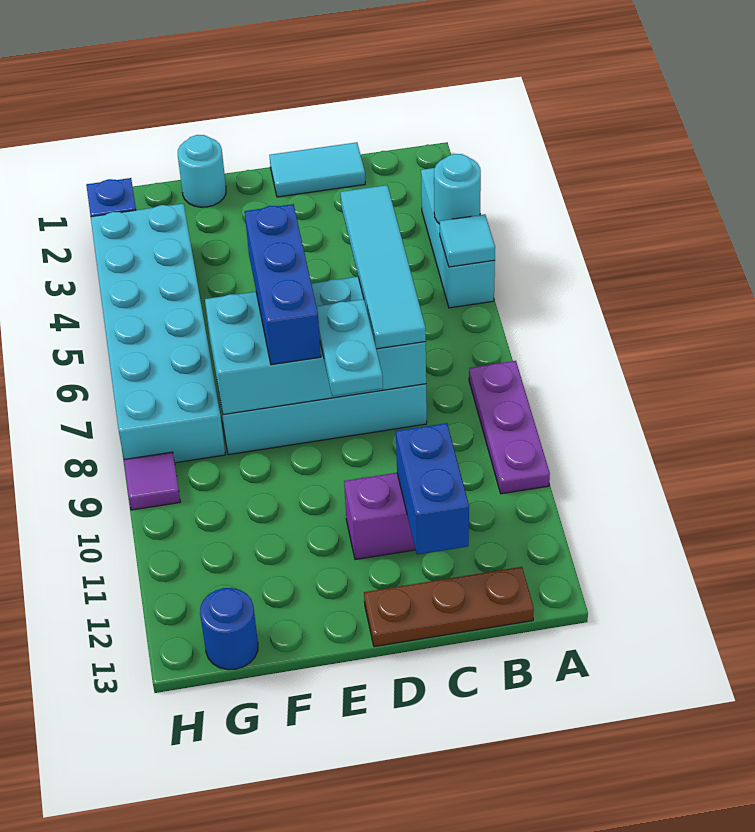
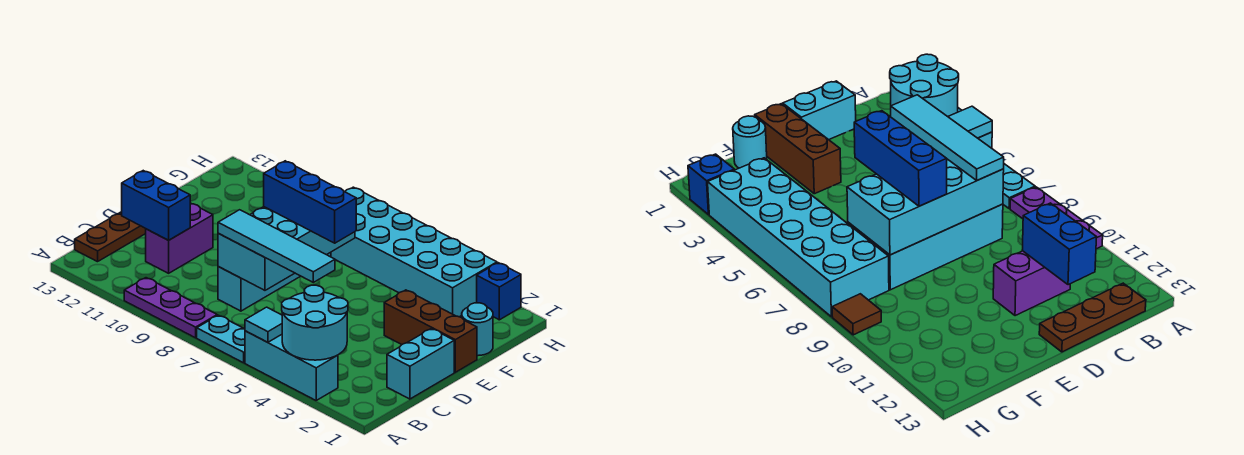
cyan round brick A4 level 2 -> cyan round brick A3:B4 level 2
cyan tile C1:D1 level 1 -> cyan brick C1:D1 level 1
cyan plate D8:D9 level 3 -> cyan plate A6:A7 level 1
none -> brown brick E1:E3 level 1
blue round brick G13 level 1 -> none
purple tile H9 level 1 -> brown tile H9 level 1

